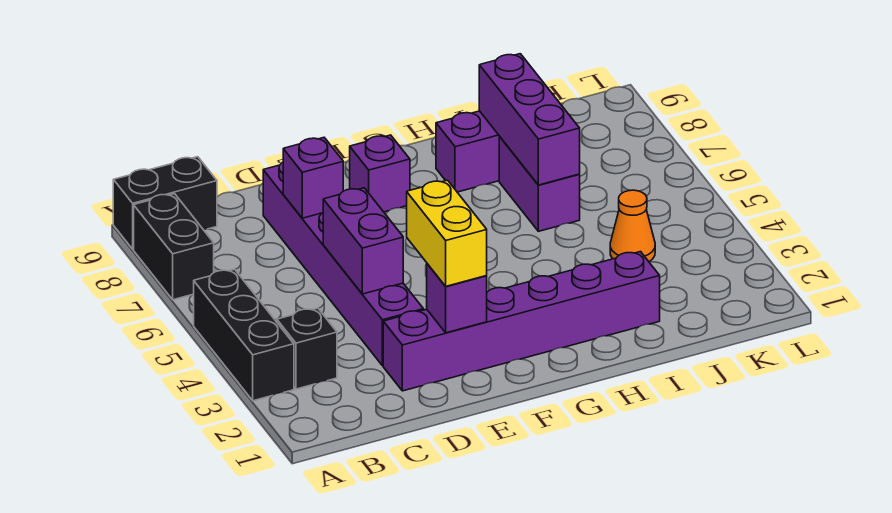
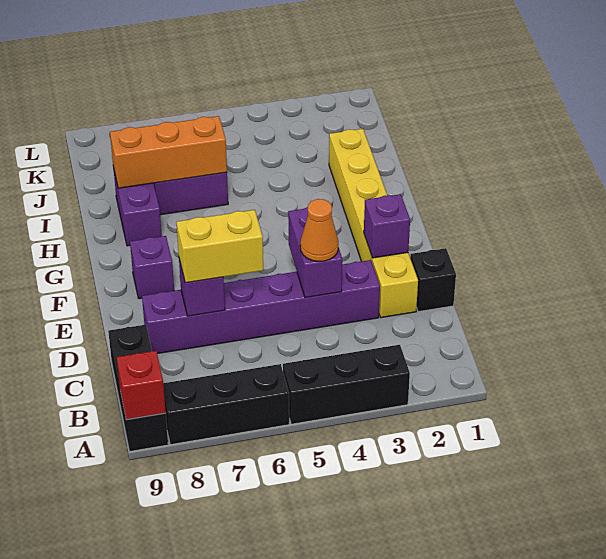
black brick A7:A8 level 1 -> black brick A6:A8 level 1
black brick A9:B9 level 1 -> black brick A9:C9 level 1
none -> red brick A9 level 2
black brick B3 level 1 -> black brick D1 level 1
purple brick D2:I2 level 1 -> yellow brick D2:I2 level 1
purple brick D4:D5 level 2 -> purple brick D4:E4 level 2
yellow brick E2:E3 level 3 -> yellow brick D6:D7 level 3
purple brick I6:I8 level 2 -> orange brick I6:I8 level 2
orange cone J4 level 1 -> orange cone D4 level 3

